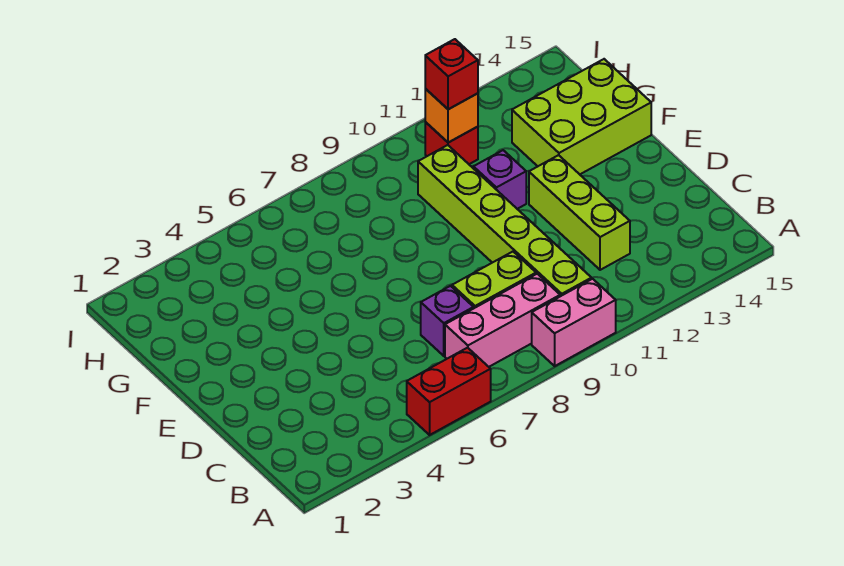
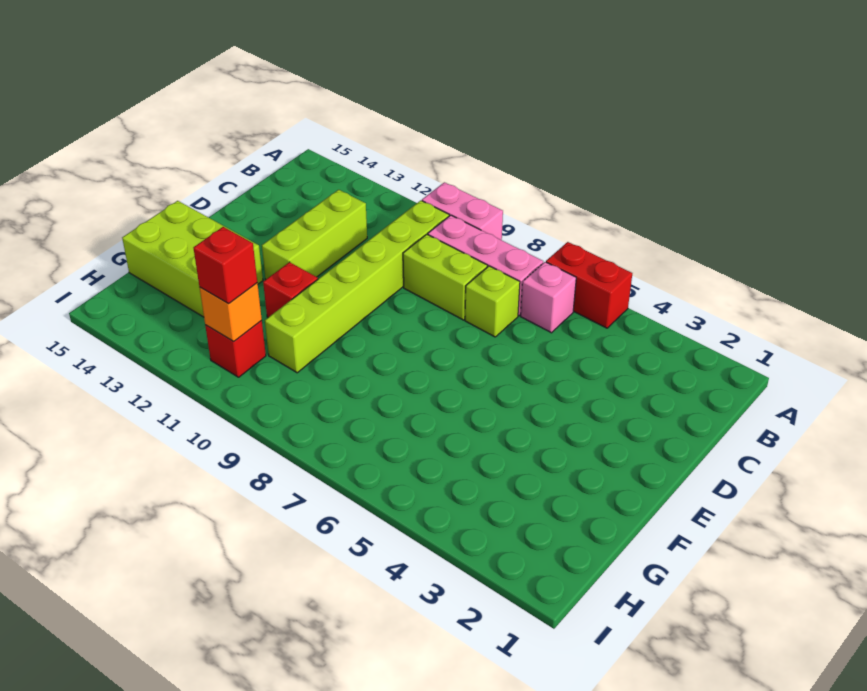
none -> pink brick B6 level 1
purple brick C7 level 1 -> lime brick C7 level 1
purple brick F11 level 1 -> red brick F11 level 1

